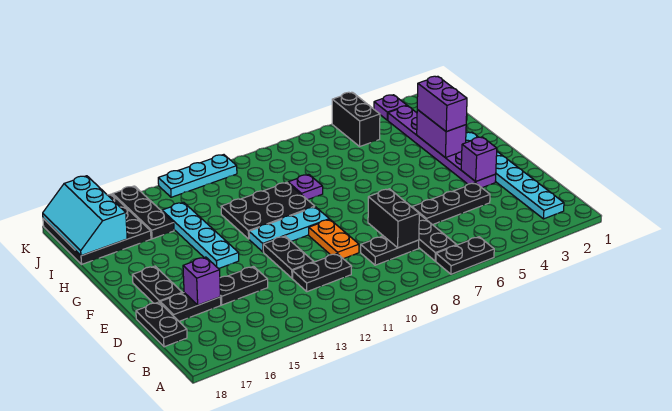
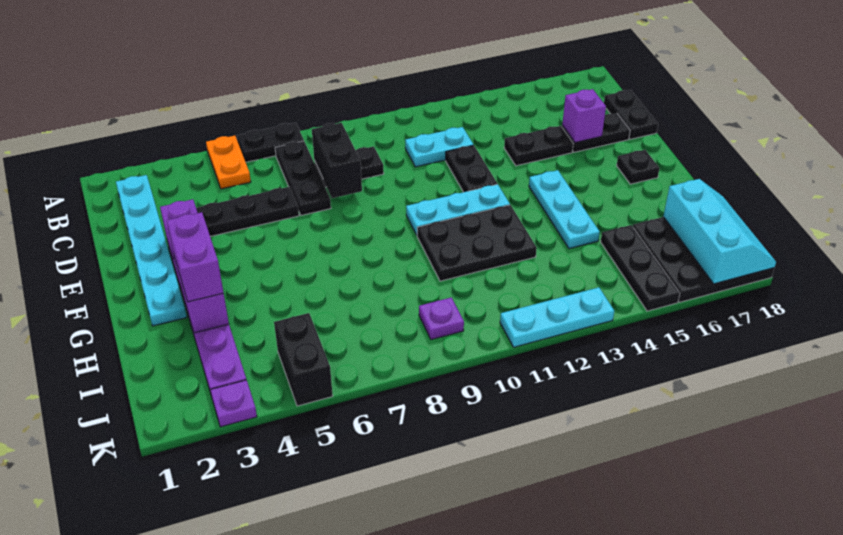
black plate C11:C12 level 1 -> cyan plate C11:C12 level 1
orange plate D10:E10 level 1 -> orange plate A5:B5 level 1
black plate E17:F17 level 1 -> black plate F17 level 1
cyan plate F14:I14 level 1 -> cyan plate F14:H14 level 1
purple plate H9 level 1 -> purple plate J9 level 1

